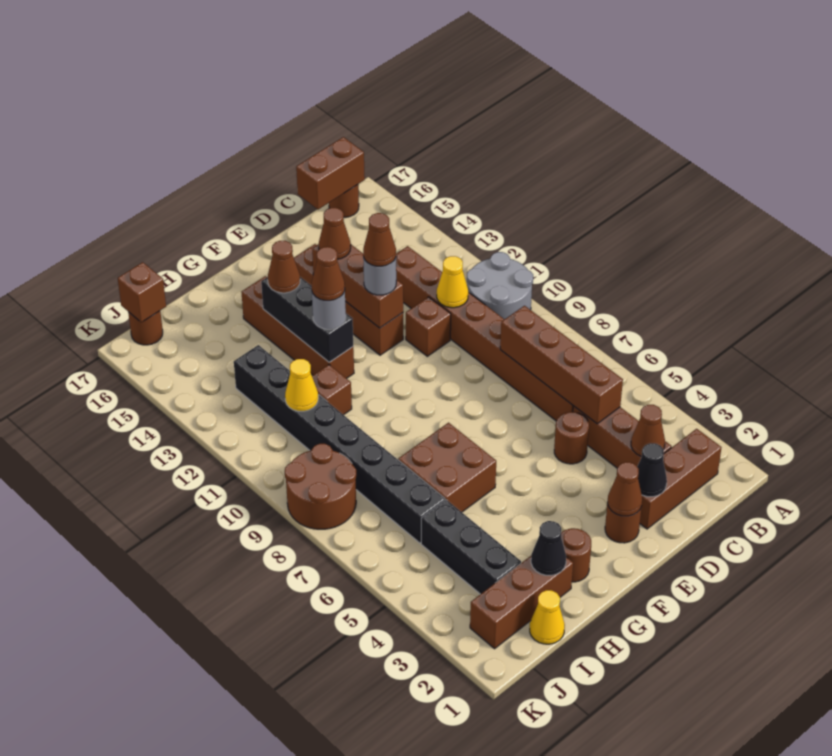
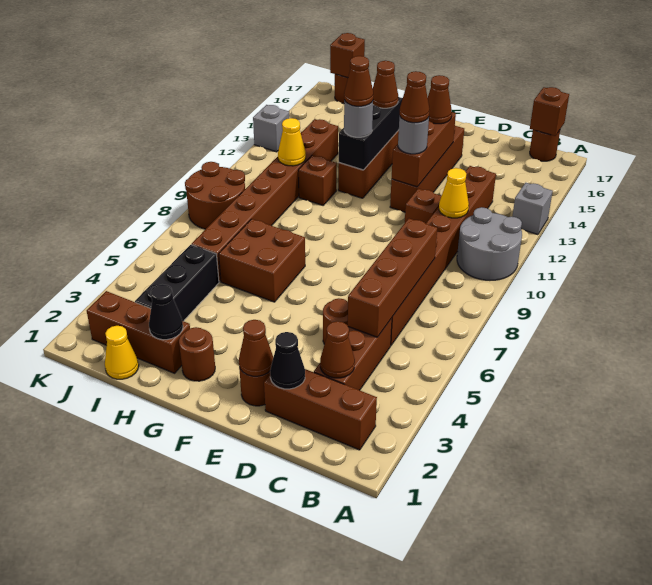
none -> grey brick A13 level 1
brown brick B17:C17 level 2 -> brown brick B17 level 2
black brick I6:I13 level 1 -> brown brick I6:I13 level 1
none -> grey brick K13 level 1

